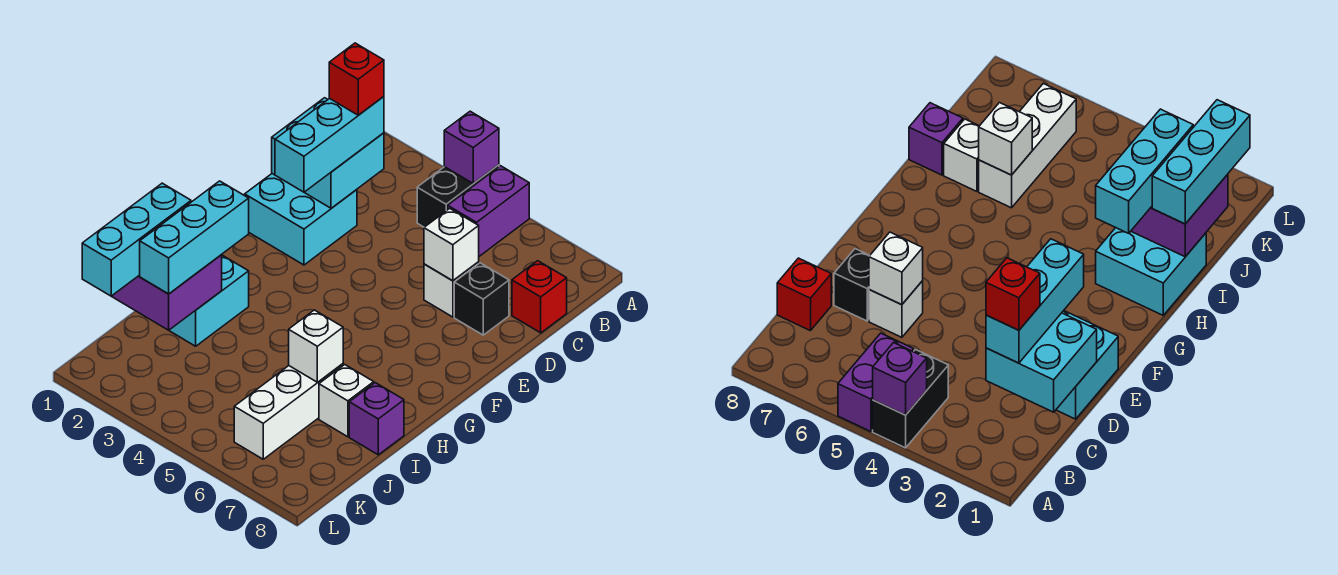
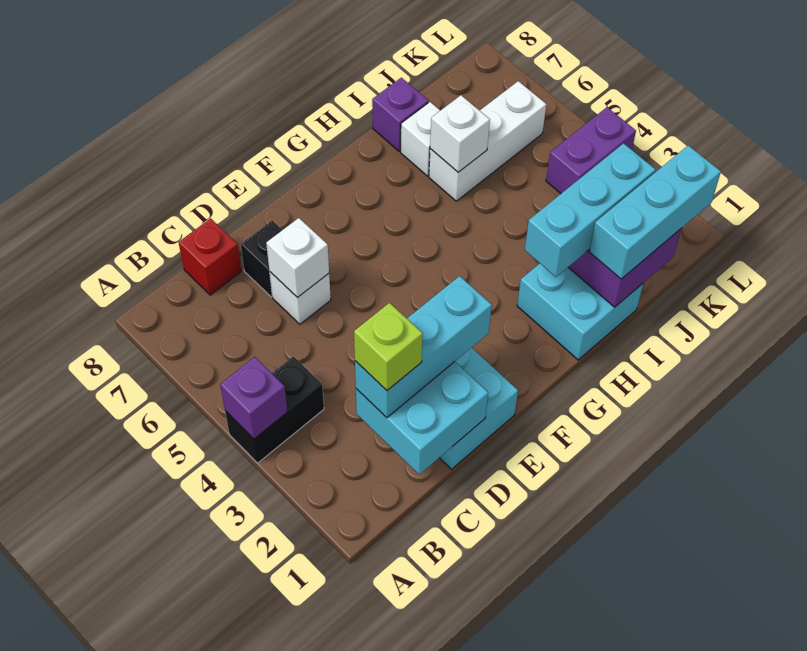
purple brick A5:B5 level 1 -> purple brick K4:L4 level 1
red brick C2 level 4 -> lime brick C2 level 4

